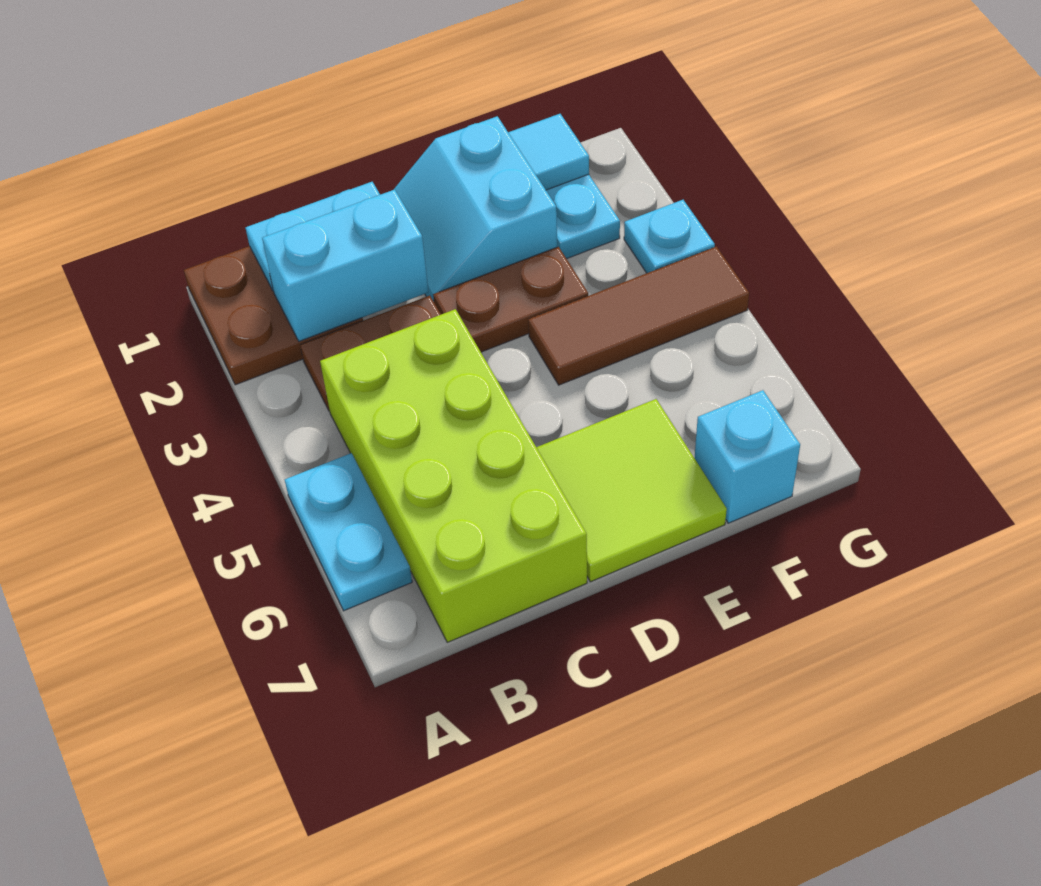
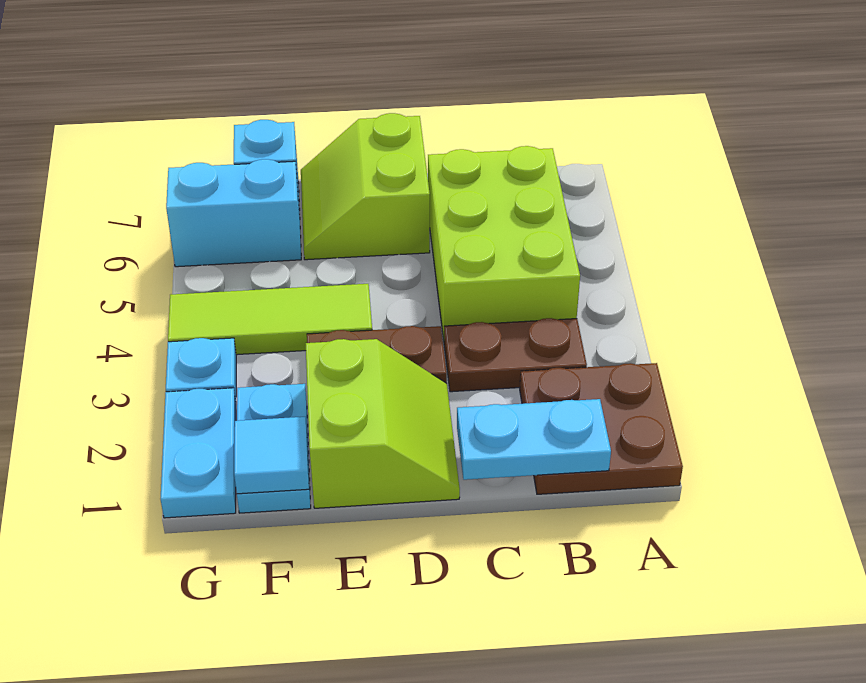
cyan plate A5:A6 level 1 -> cyan plate G1:G2 level 1
cyan brick B2:C2 level 2 -> cyan brick F6:G6 level 1
lime brick B4:C7 level 1 -> lime brick B4:C6 level 1
cyan slope D1:E2 level 1 top E -> lime slope D1:E2 level 1 top E
lime tile D6:E7 level 1 -> lime slope D6:E7 level 1 top D
brown tile E4:G4 level 1 -> lime tile E4:G4 level 1

